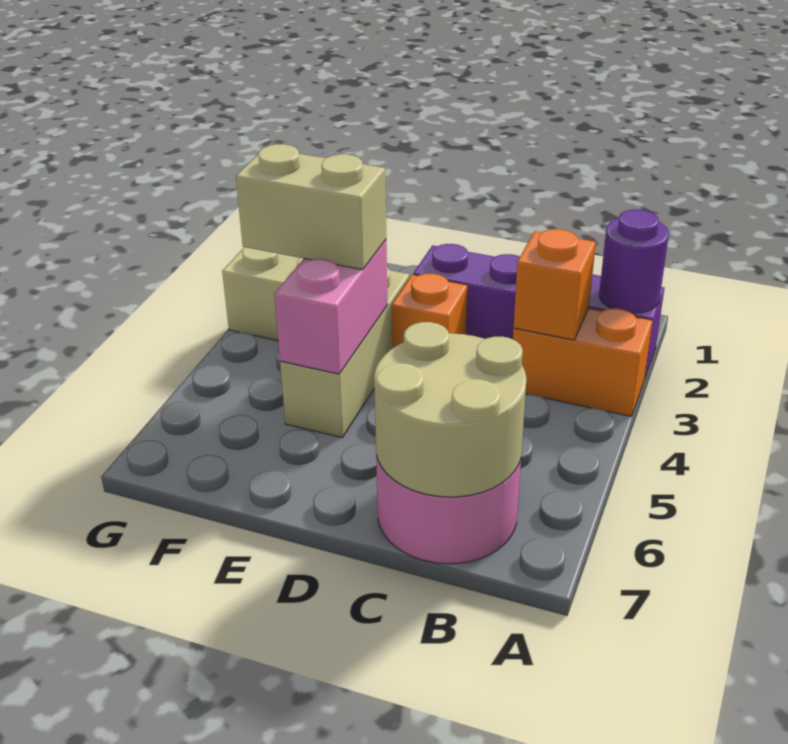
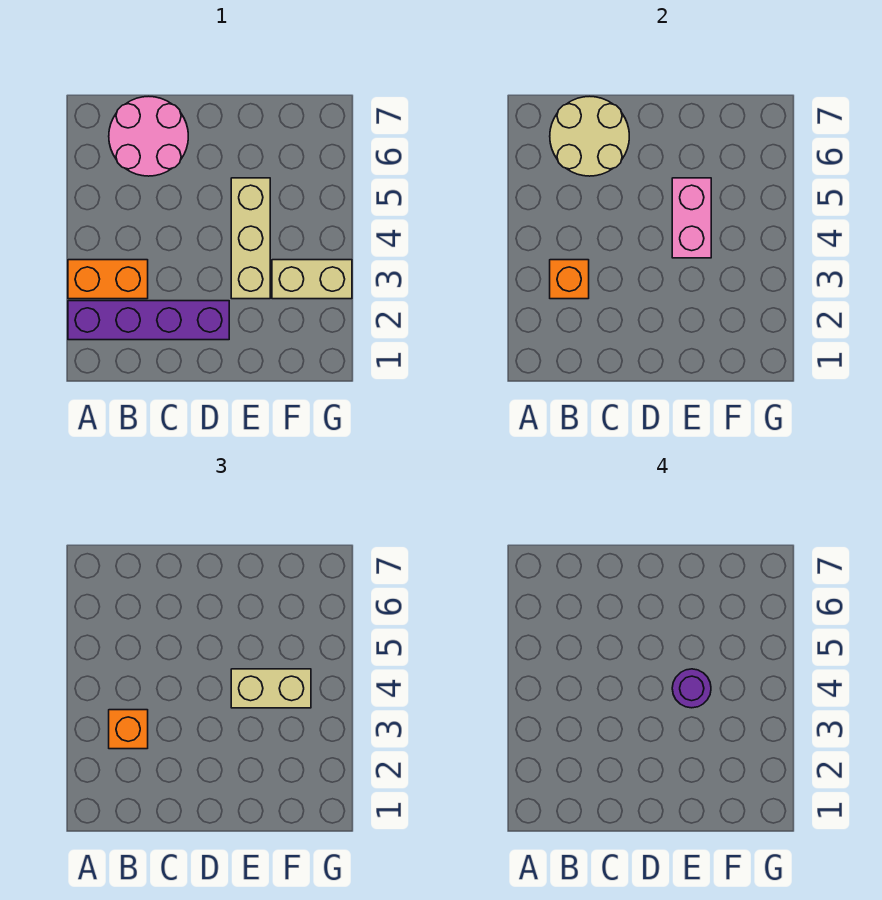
purple round brick A2 level 2 -> purple round brick E4 level 4
orange brick D3 level 1 -> orange brick B3 level 3

